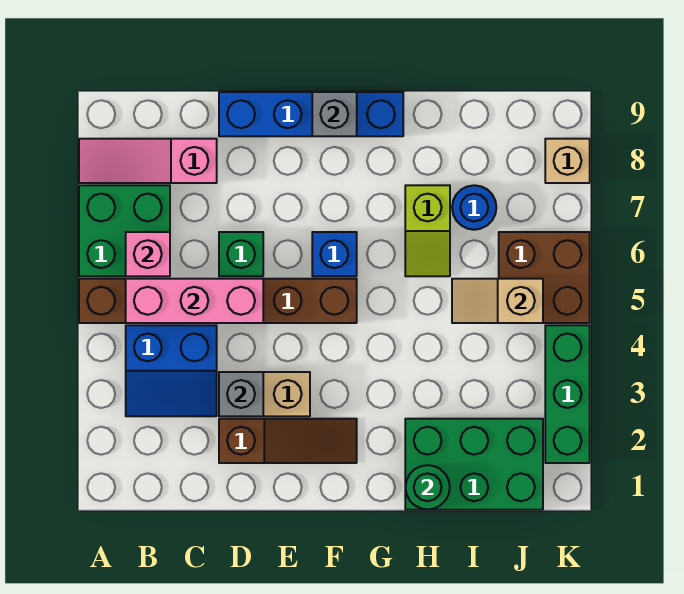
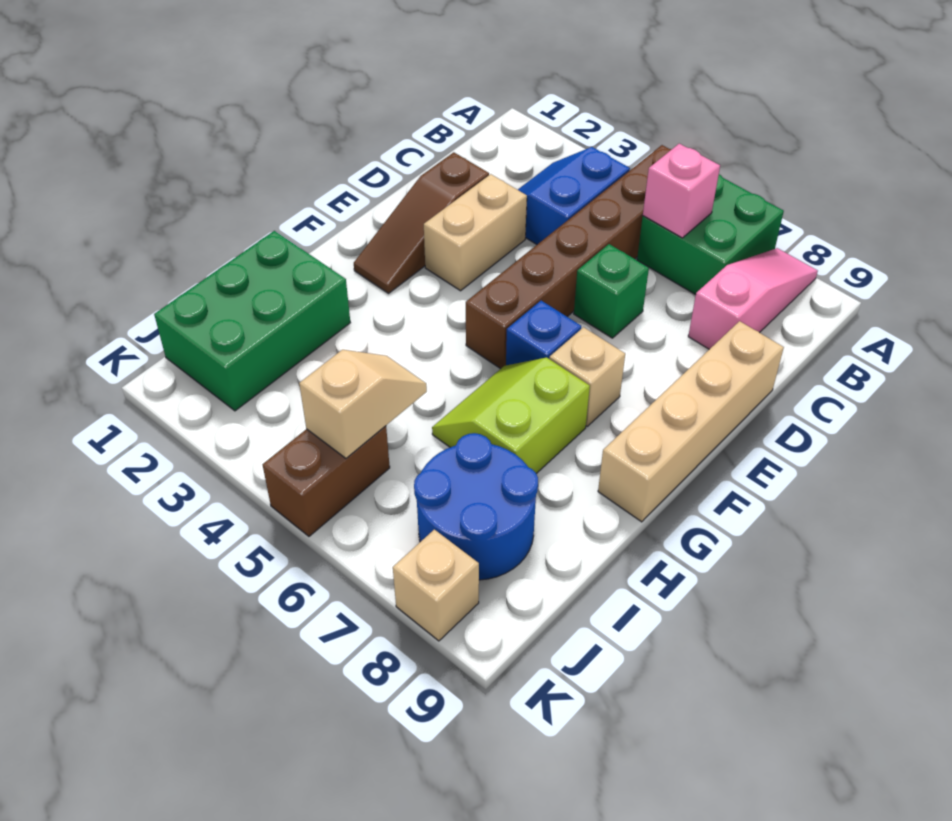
pink brick B5:D5 level 2 -> none
grey brick D3 level 2 -> none
blue brick D9:G9 level 1 -> tan brick D9:G9 level 1
none -> tan brick F7 level 1
grey brick F9 level 2 -> none
green round brick H1 level 2 -> none
lime slope H6:H7 level 1 top 7 -> lime slope G6:H7 level 1 top 7
blue round brick I7 level 1 -> blue round brick I7:J8 level 1
brown brick J5:K6 level 1 -> brown brick J5:K5 level 1
green brick K2:K4 level 1 -> none

